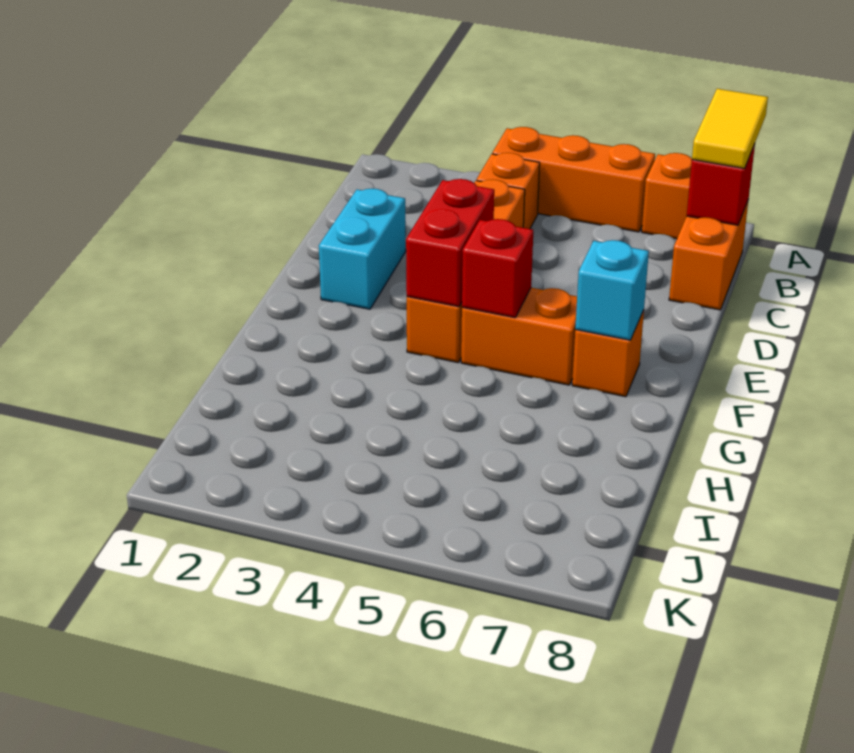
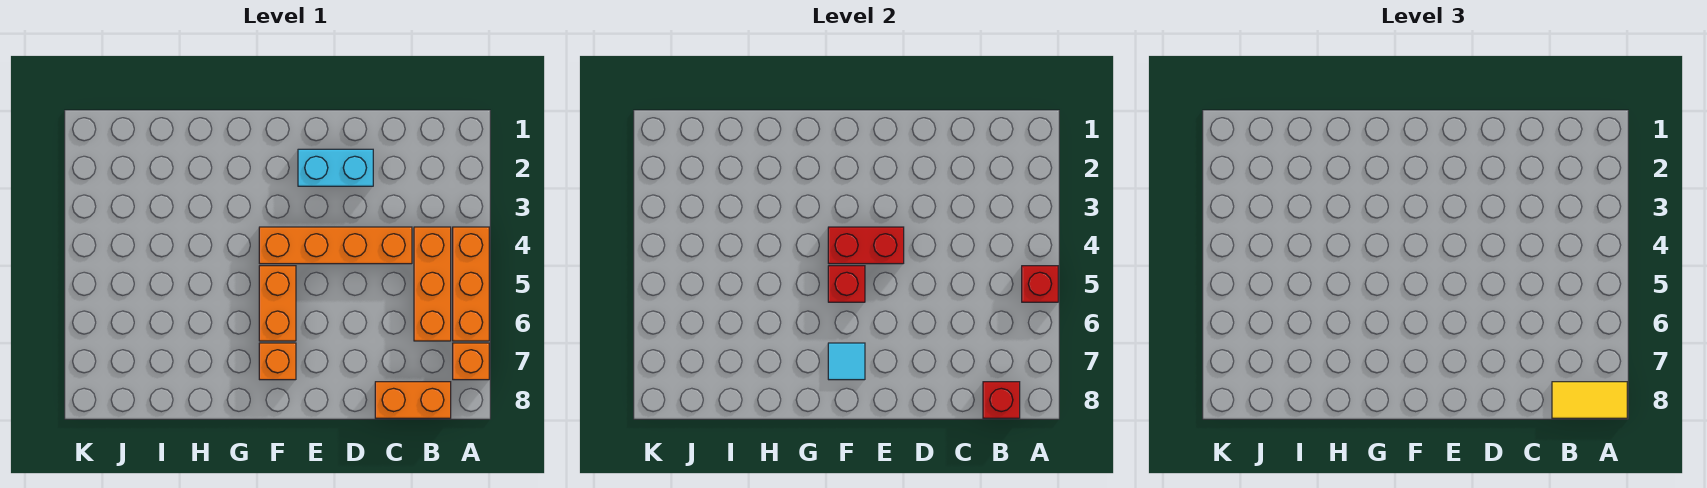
none -> red brick A5 level 2
orange brick B4 level 1 -> orange brick B4:B6 level 1
cyan brick F7 level 2 -> cyan tile F7 level 2

